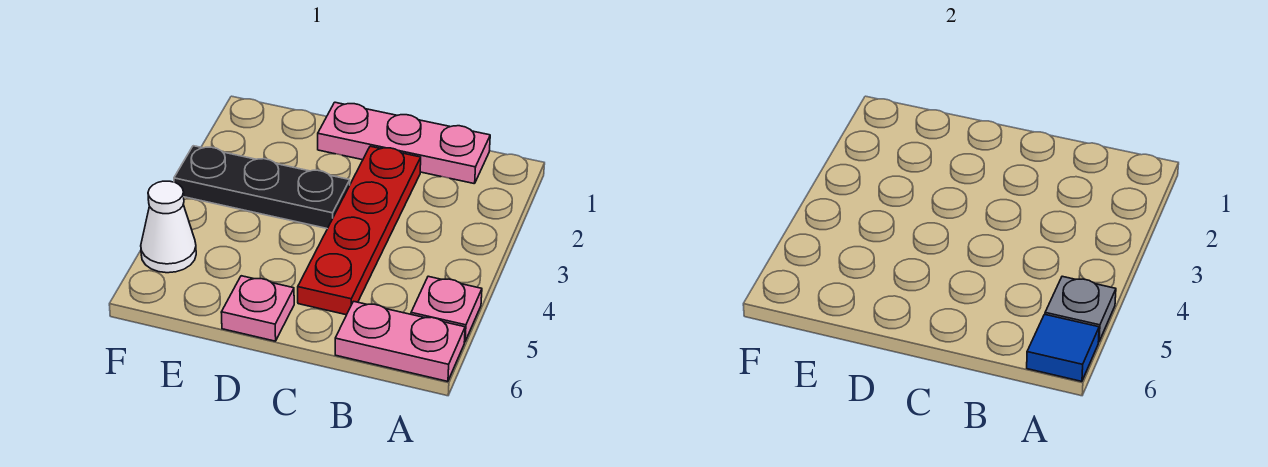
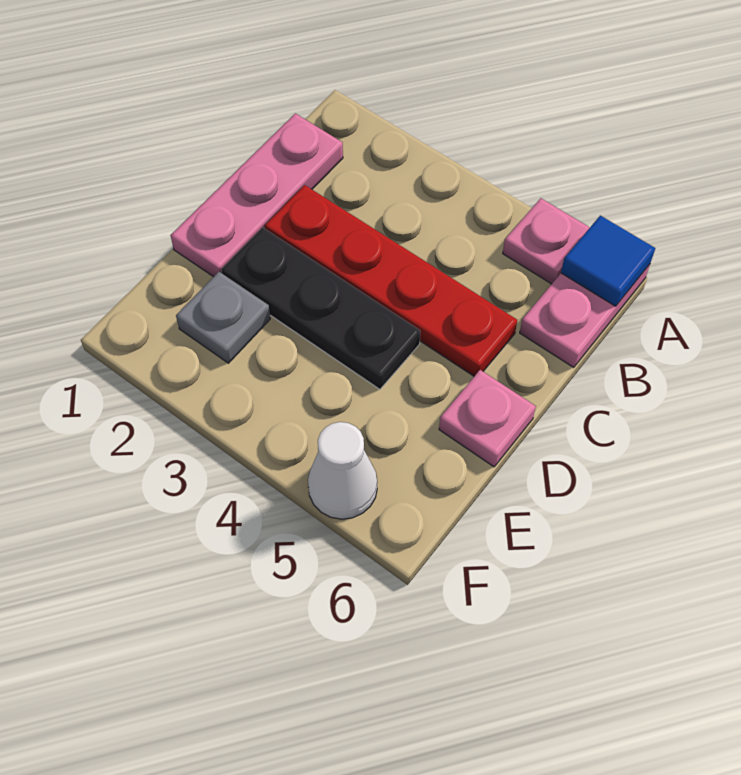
grey plate A5 level 2 -> grey plate E2 level 1
black plate D3:F3 level 1 -> black plate D2:D4 level 1

